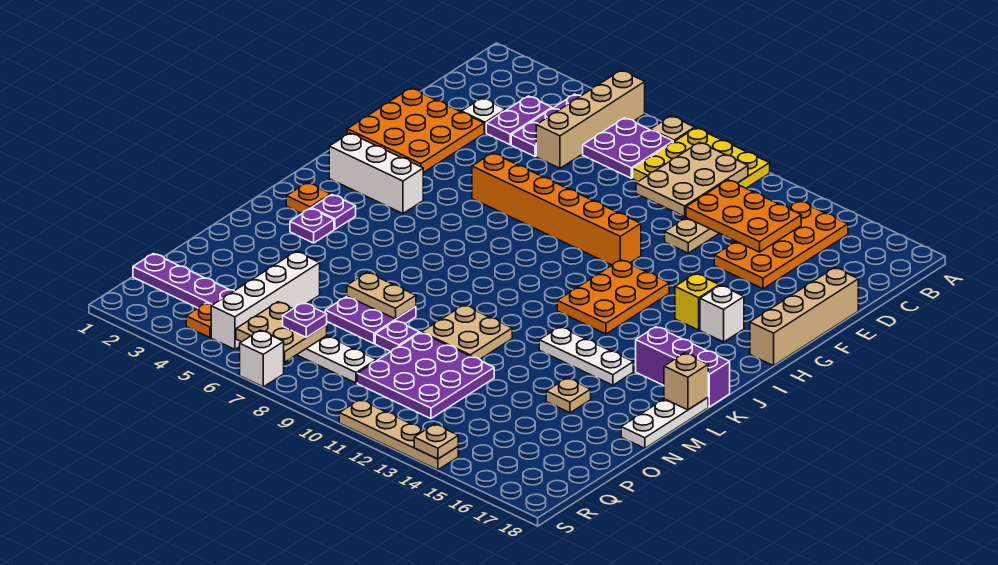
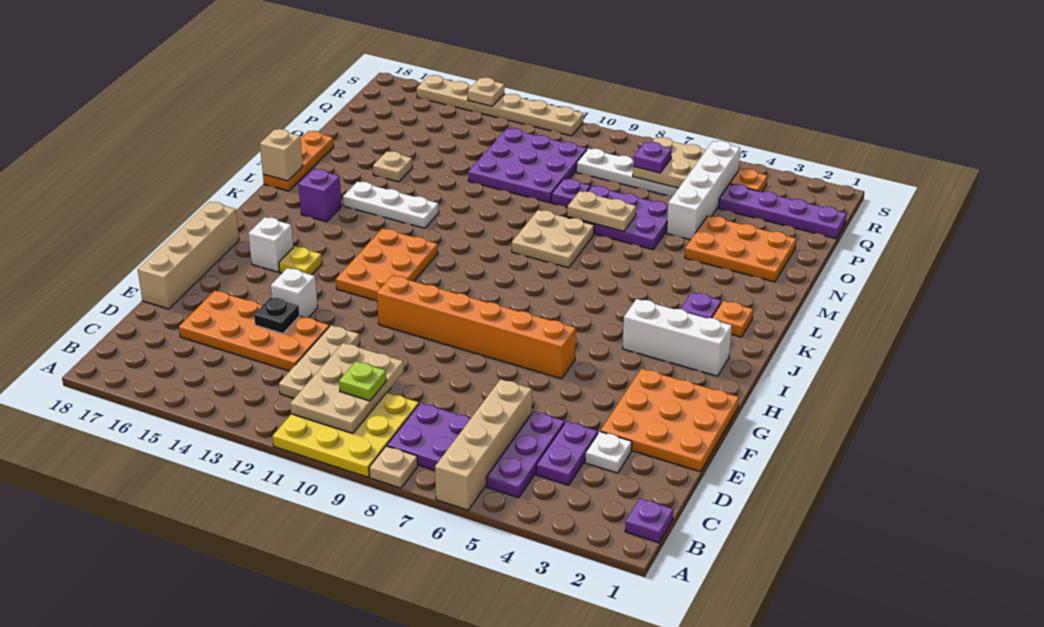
orange plate B14:E15 level 1 -> orange plate D13:E16 level 1
none -> lime plate C10 level 3
orange plate C12:D14 level 2 -> orange plate N2:O4 level 1
none -> black plate E14 level 2
yellow brick H15 level 1 -> yellow plate H15 level 1
purple brick K16:K18 level 1 -> purple brick K16 level 1
purple plate L3 level 1 -> purple plate B1 level 1
white plate L18:N18 level 1 -> orange plate L18:N18 level 1
tan plate M10:N11 level 1 -> tan plate L8:M9 level 1
purple plate N7:O8 level 1 -> purple plate N6:O8 level 1
white brick S7 level 1 -> white brick F14 level 1
tan plate S11:S14 level 1 -> tan plate S11:S16 level 1

